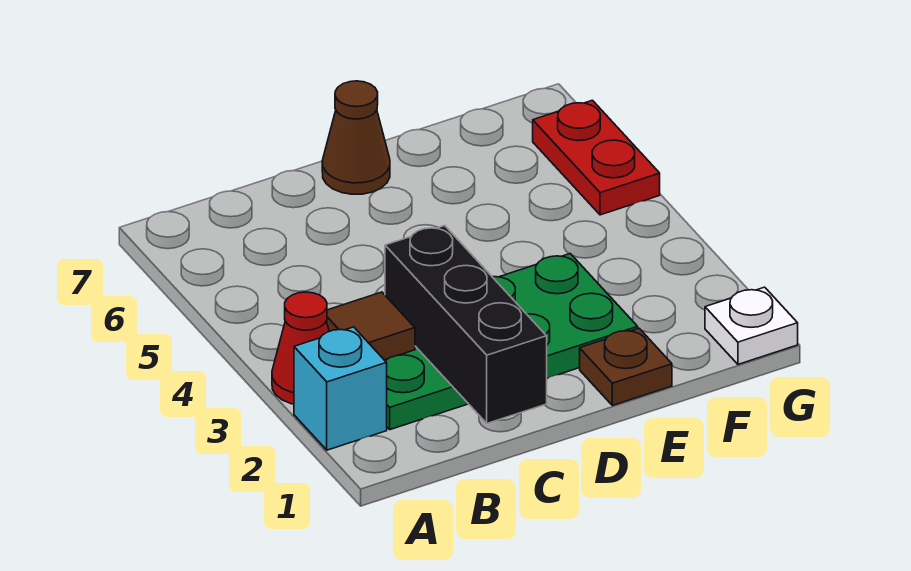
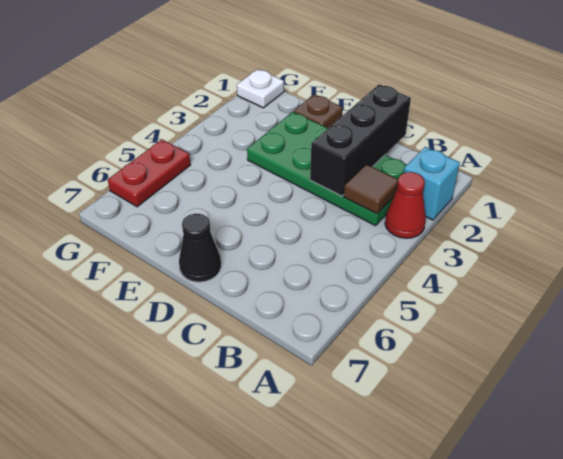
brown cone D7 level 1 -> black cone D7 level 1

